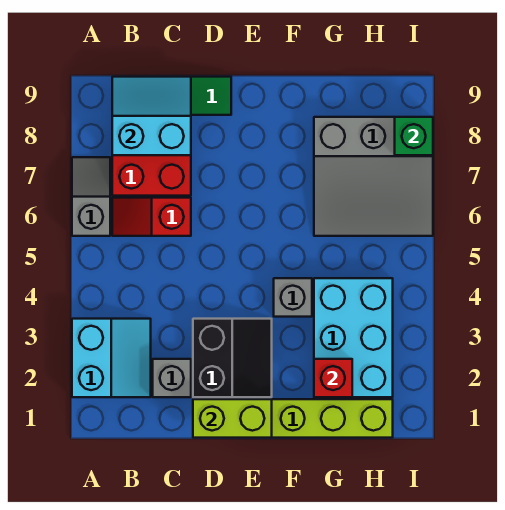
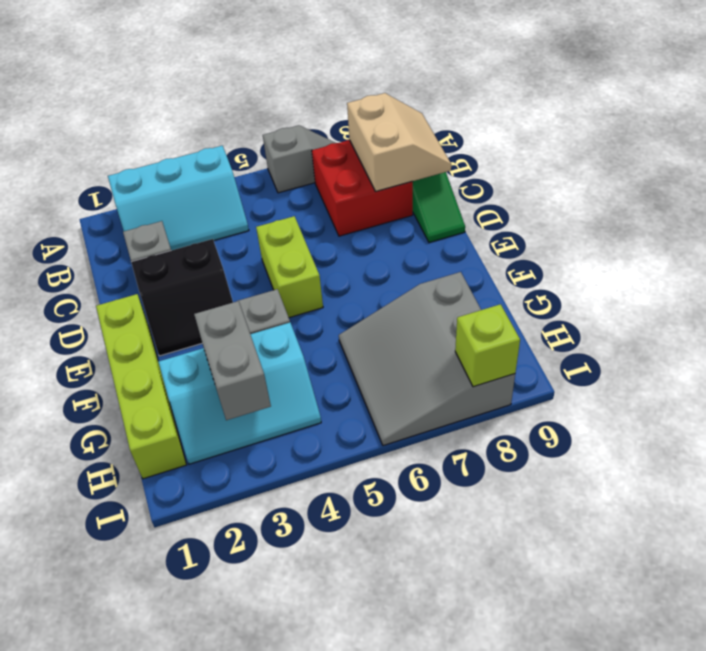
cyan slope A2:B3 level 1 top A -> cyan slope A2:B4 level 1 top A
red slope B6:C6 level 1 top C -> none
cyan slope B8:C9 level 2 top 8 -> tan slope B8:C9 level 2 top 8
lime brick D1:E1 level 2 -> lime brick D5:E5 level 1
cyan brick G2:H4 level 1 -> cyan slope G2:H4 level 1 top G
red brick G2 level 2 -> none
none -> grey brick G3:H3 level 2
green brick I8 level 2 -> lime brick I8 level 2

